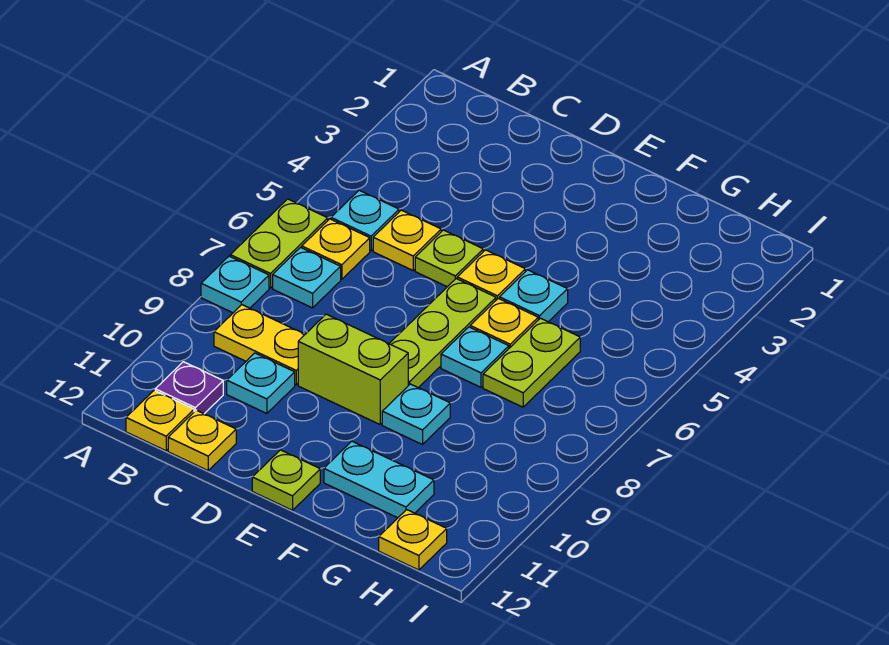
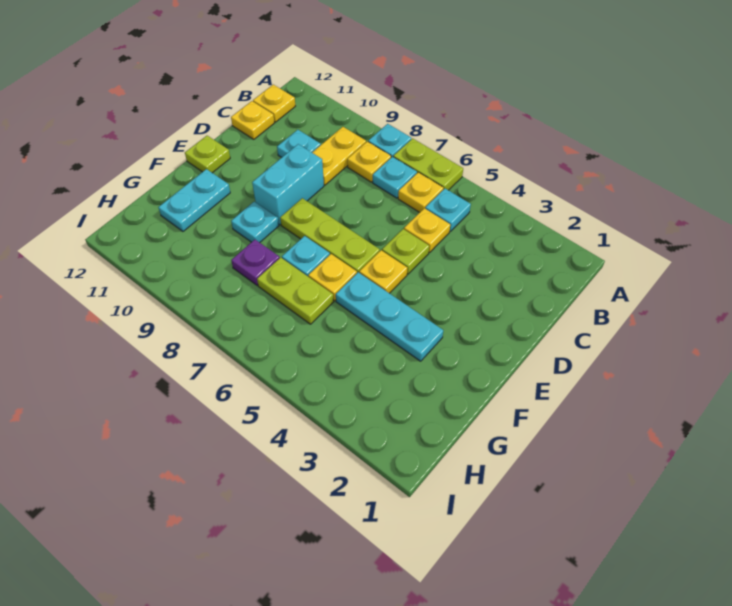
purple plate B11 level 1 -> purple plate G8 level 1
lime brick D9:E9 level 1 -> cyan brick D9:E9 level 1
cyan plate F5 level 1 -> cyan plate F3:F5 level 1
yellow plate H12 level 1 -> yellow plate B8 level 1

